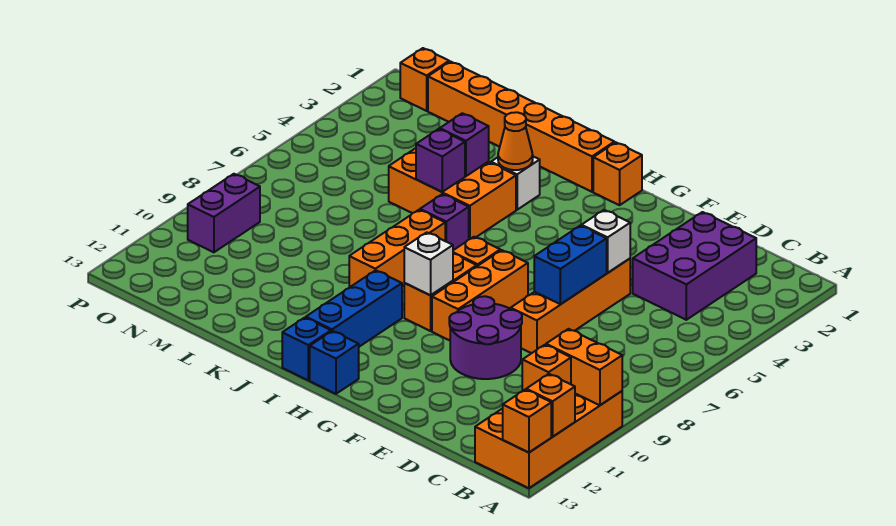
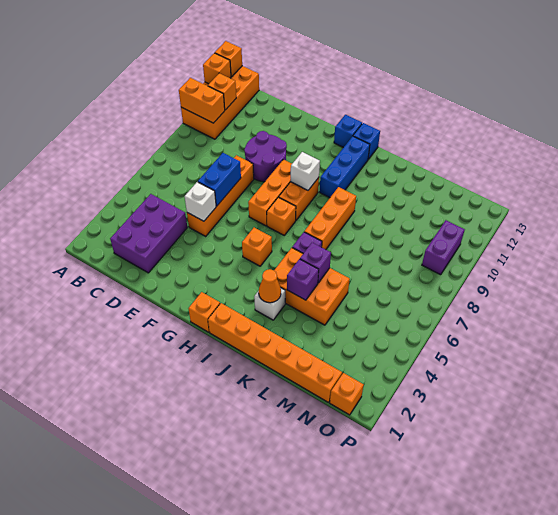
none -> orange brick H5 level 1

